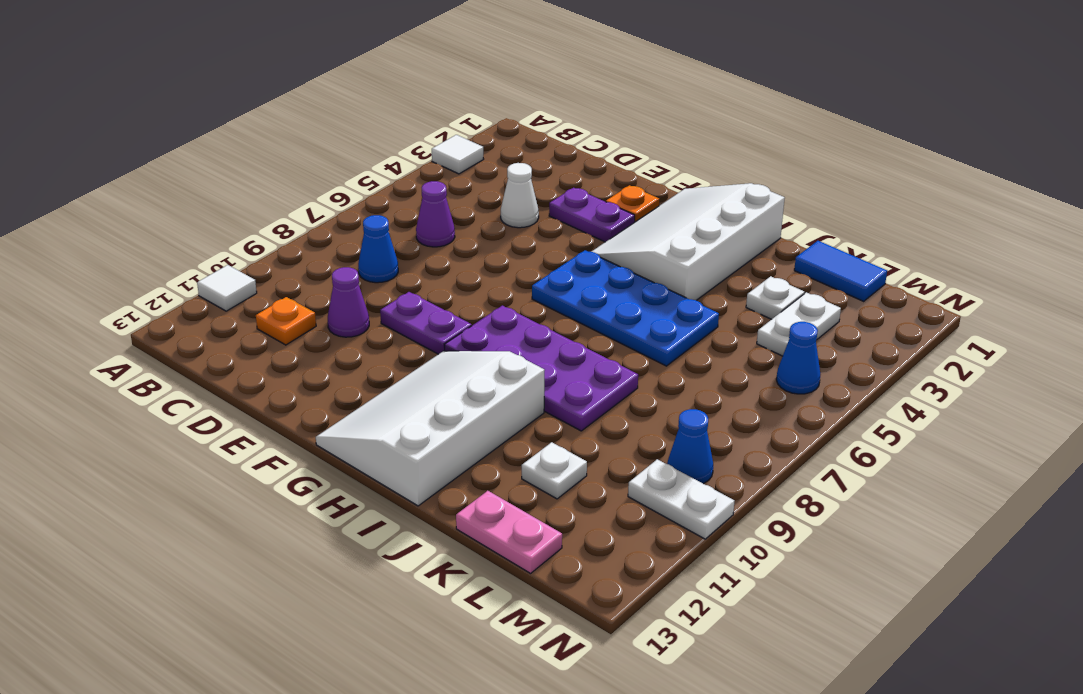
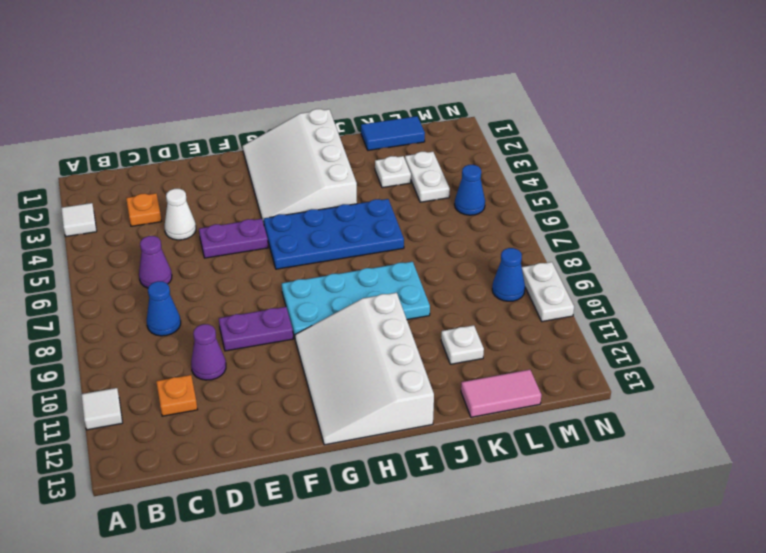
purple plate E3:F3 level 1 -> purple plate E5:F5 level 1
orange plate F2 level 1 -> orange plate C3 level 1
purple plate G8:J9 level 1 -> cyan plate G8:J9 level 1
pink plate K13:L13 level 1 -> pink tile K13:L13 level 1
white plate M10:N10 level 1 -> white plate N9:N10 level 1

